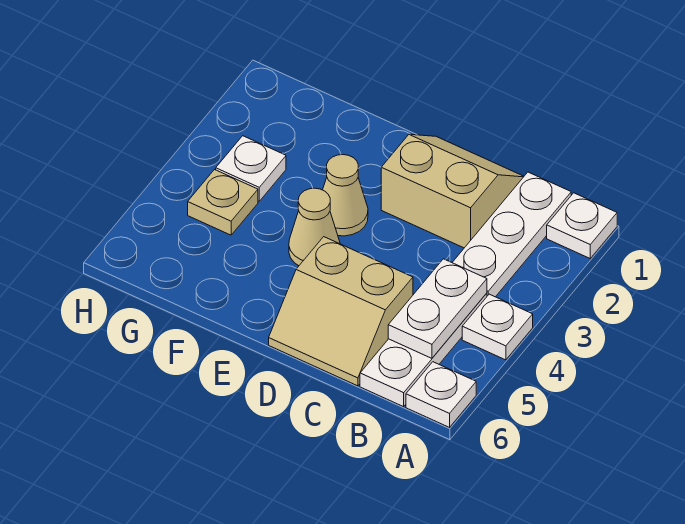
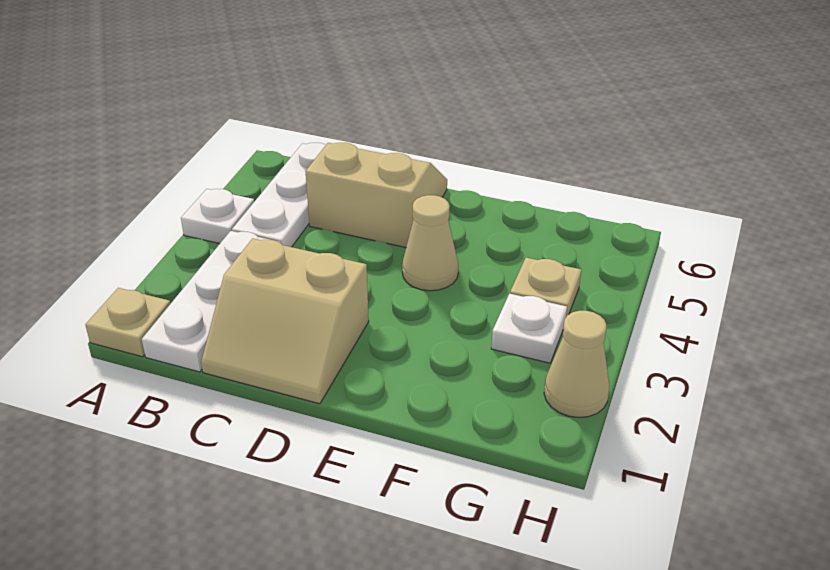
white plate A1 level 1 -> tan plate A1 level 1
white plate A6 level 1 -> none
white plate B4:B5 level 2 -> none
tan cone E3 level 1 -> tan cone H2 level 1

